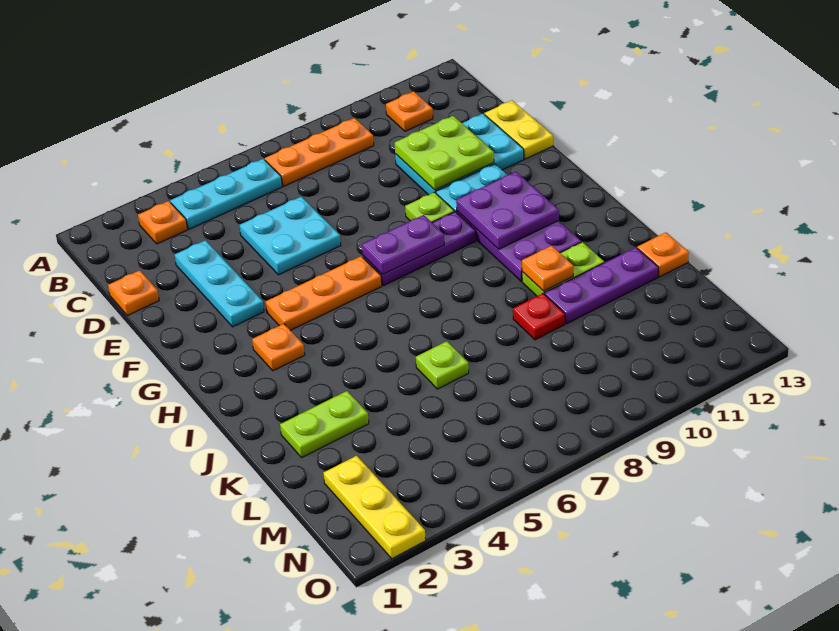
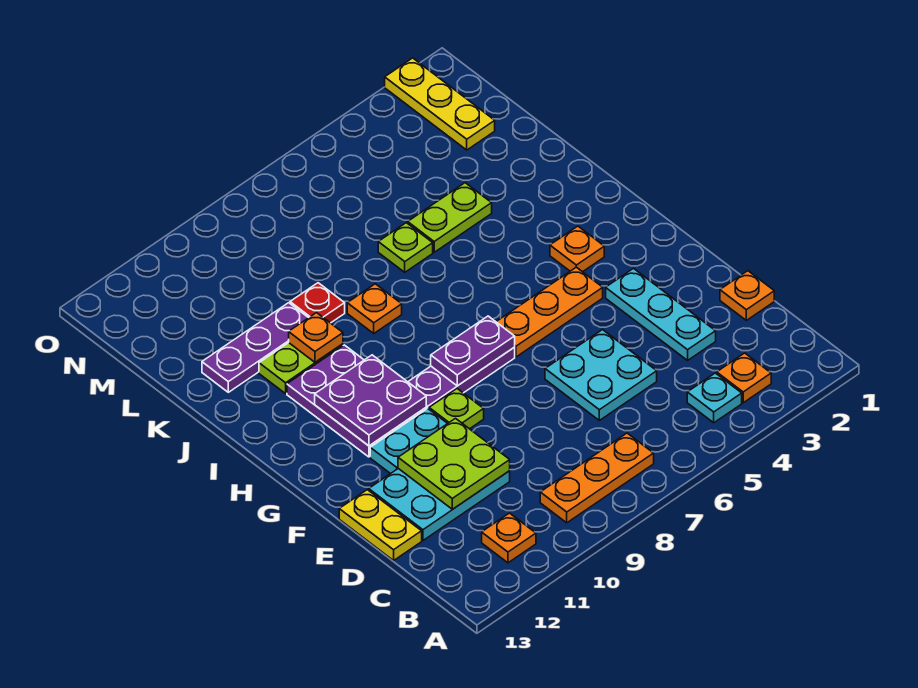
cyan plate B4:B6 level 1 -> cyan plate B4 level 1
lime plate K2:K3 level 1 -> lime plate K4:K5 level 1
orange plate K13 level 1 -> orange plate J8 level 1

